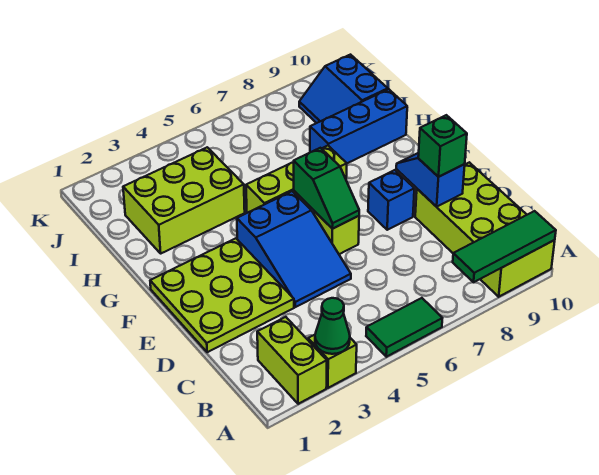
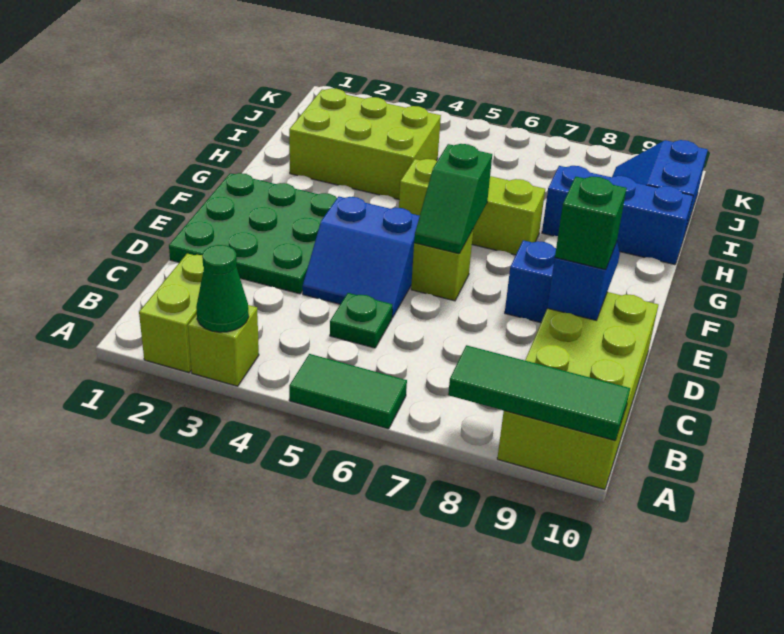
none -> green plate C5 level 1
lime plate D1:F3 level 1 -> green plate D1:F3 level 1
blue slope D4:F5 level 1 top F -> blue slope D4:E5 level 1 top E

